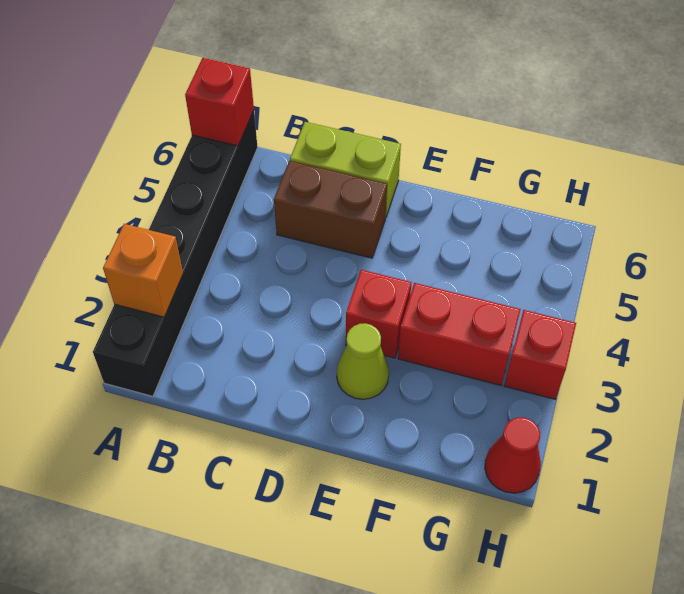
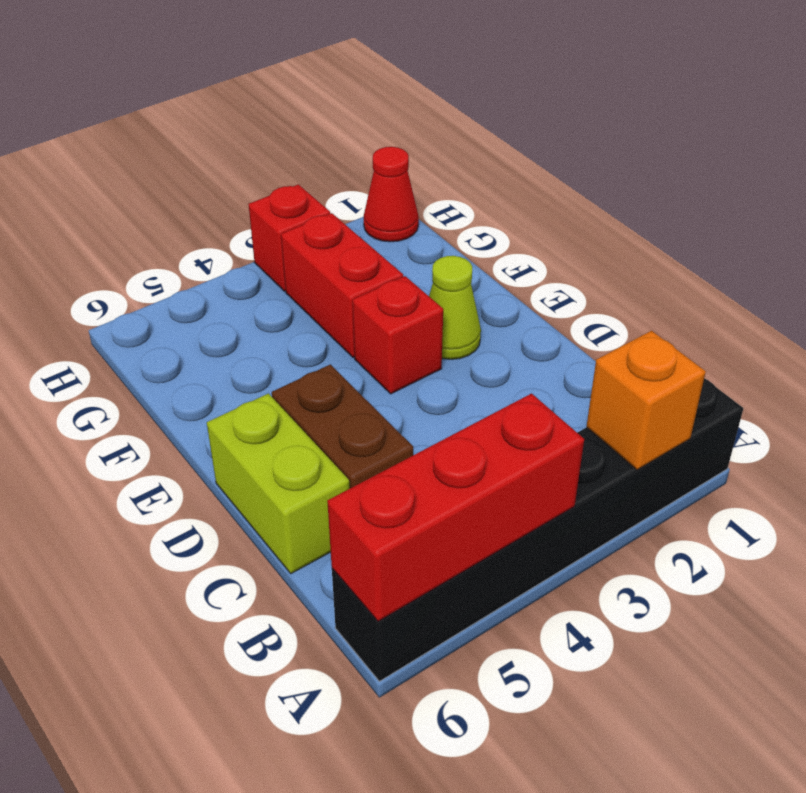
red brick A6 level 2 -> red brick A4:A6 level 2

